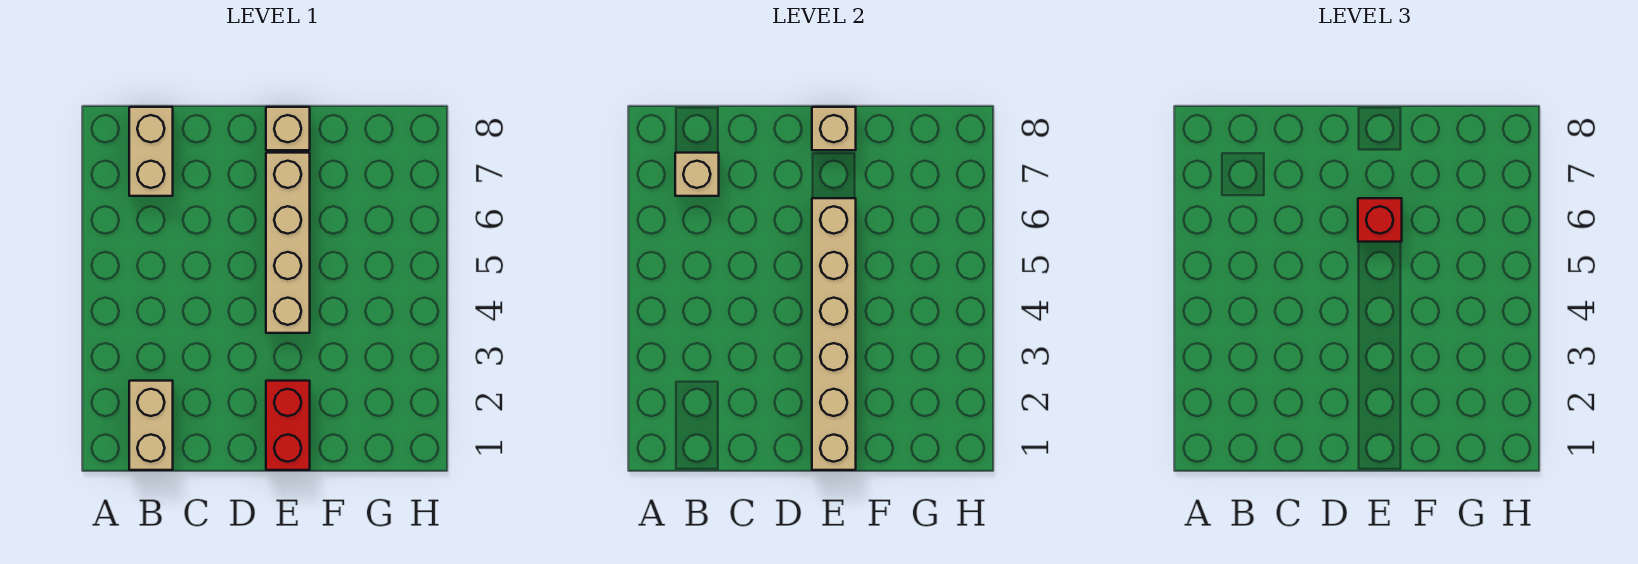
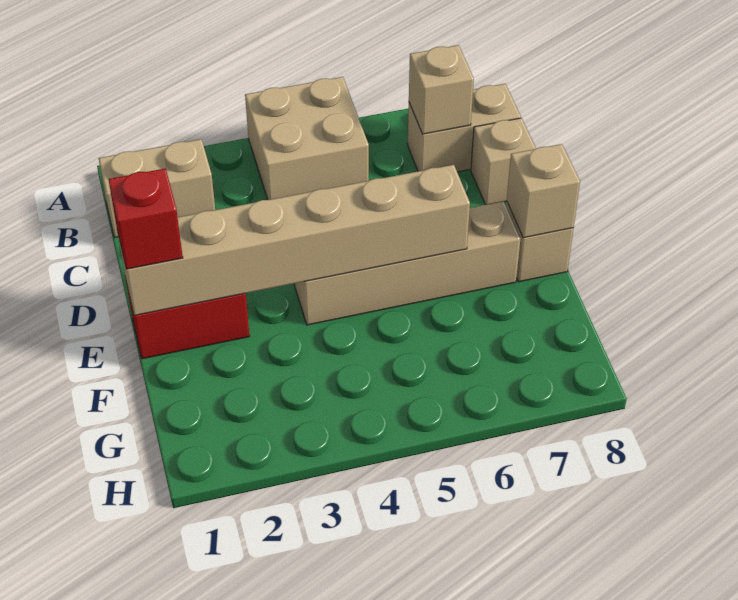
none -> tan brick A4:B5 level 1
none -> tan brick C8 level 1
red brick E6 level 3 -> red brick E1 level 3

